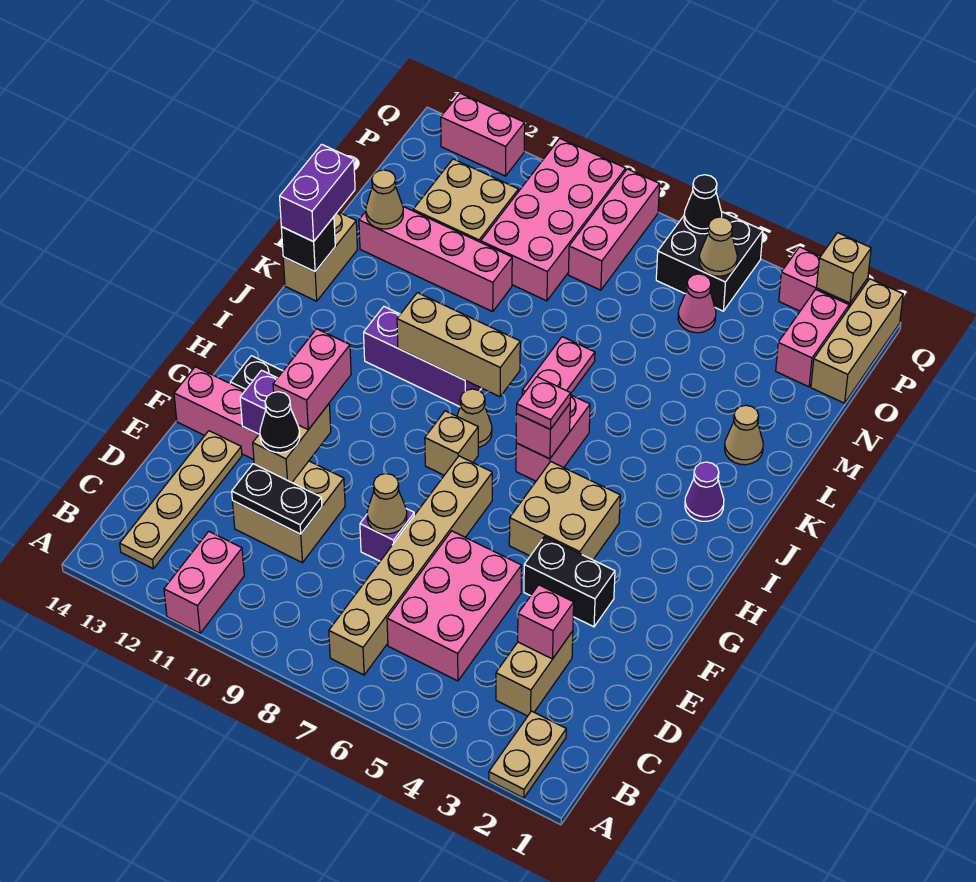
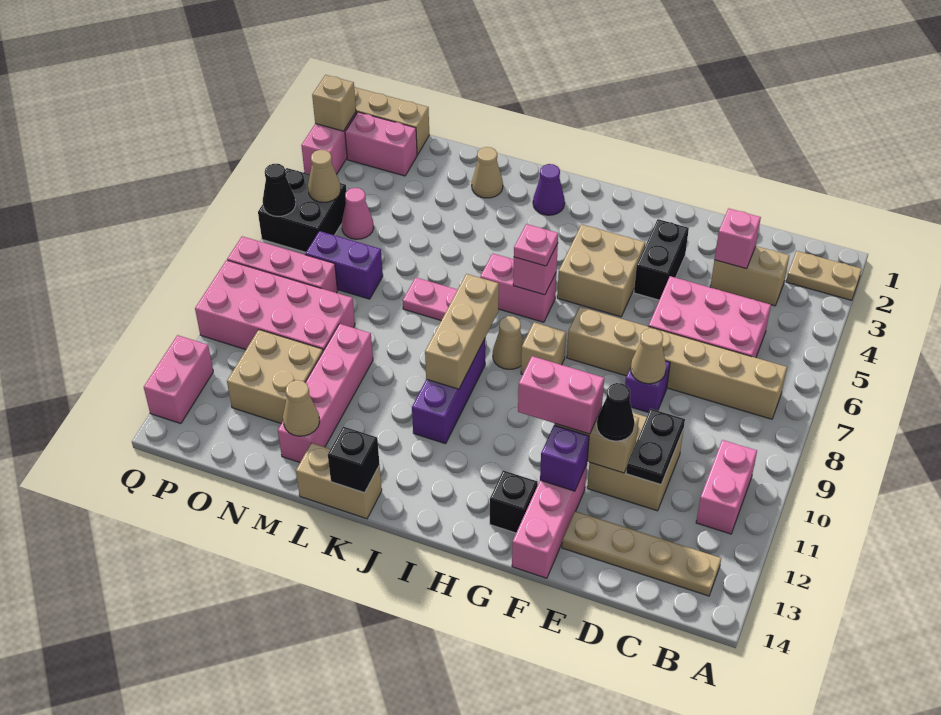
pink brick A11:B11 level 1 -> pink brick B10:B11 level 1
purple brick K14:L14 level 3 -> purple brick N7:O7 level 1

